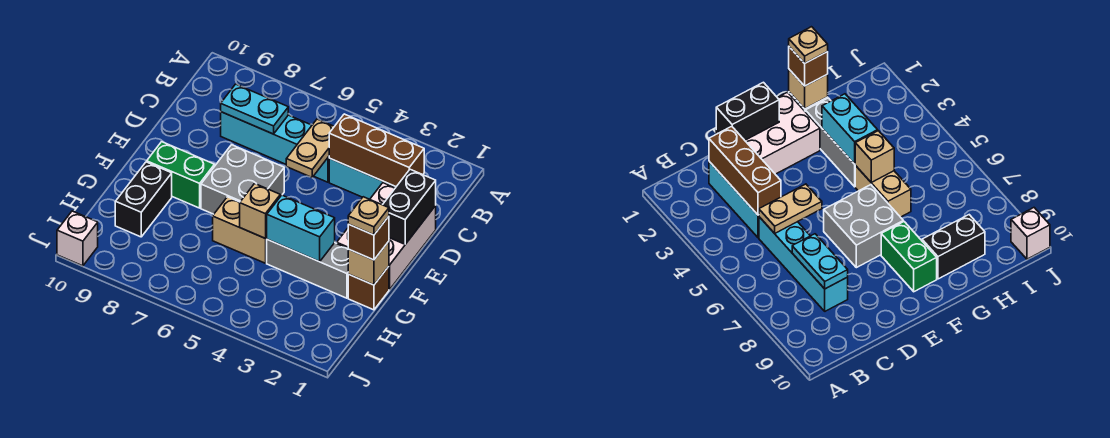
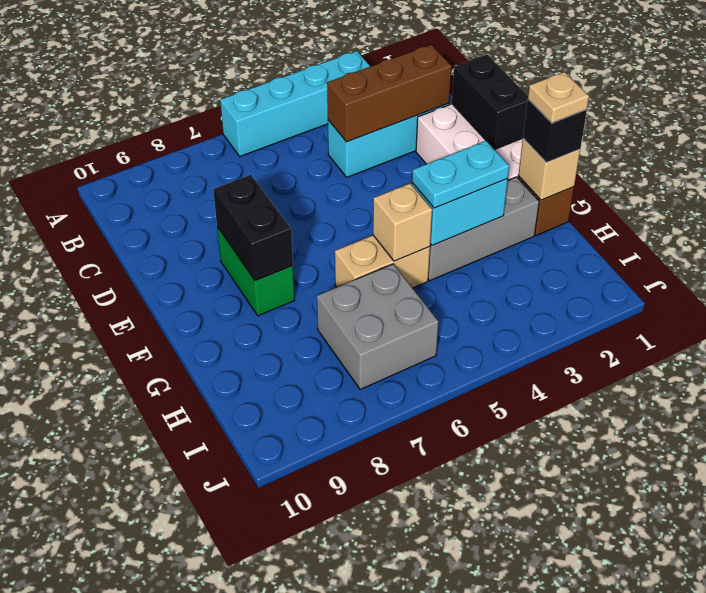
cyan brick C5:C8 level 1 -> cyan brick A3:A6 level 1
tan plate C5:D5 level 2 -> none
cyan plate C7:C8 level 2 -> cyan plate G3:G4 level 3
grey brick E6:F7 level 1 -> grey brick H6:I7 level 1
green brick F8:F9 level 1 -> green brick E8:F8 level 1
brown brick G1 level 3 -> black brick G1 level 3
black brick G9:H9 level 1 -> black brick E8:F8 level 2
white brick J10 level 1 -> none

